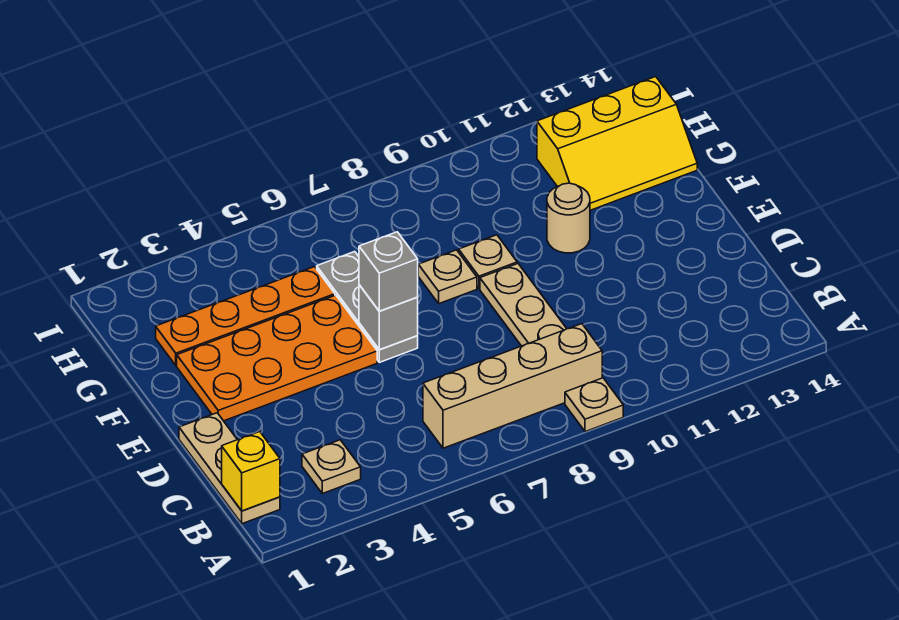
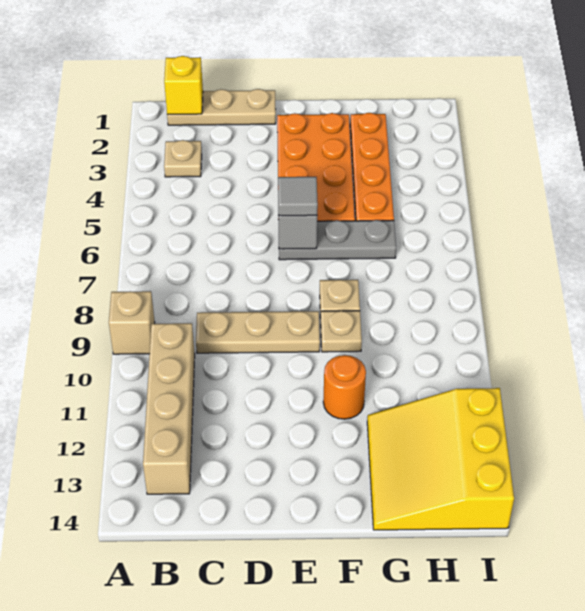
tan plate A9 level 1 -> tan brick A9 level 1
tan brick B6:B9 level 1 -> tan brick B10:B13 level 1
grey brick E6 level 3 -> grey tile E6 level 3
tan round brick F11 level 1 -> orange round brick F11 level 1
yellow slope G12:H14 level 1 top H -> yellow slope G12:I14 level 1 top I

